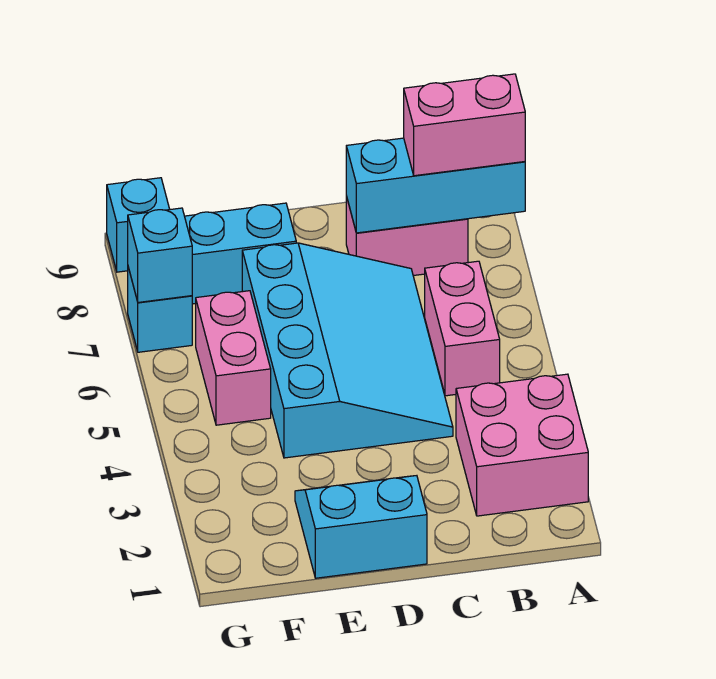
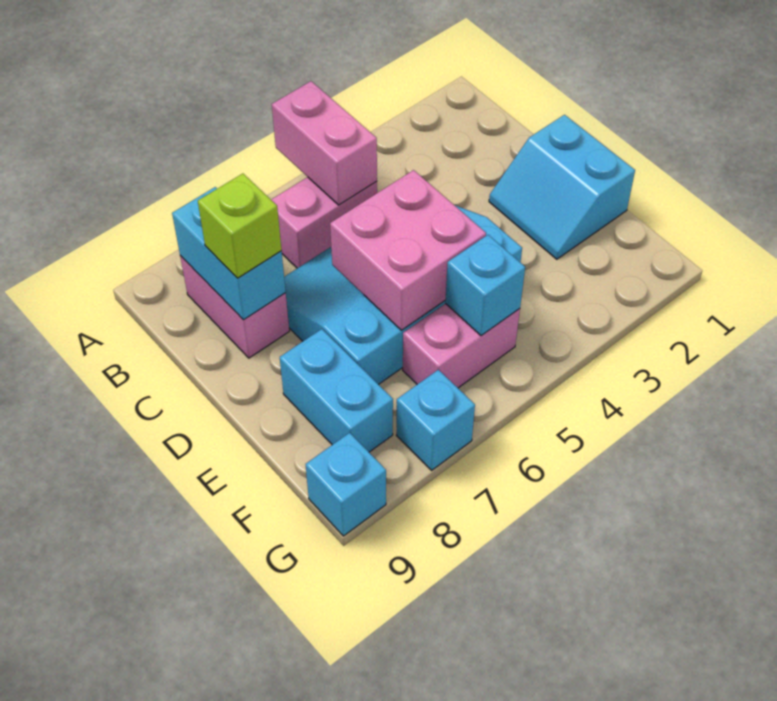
pink brick A2:B3 level 1 -> pink brick D5:E6 level 2
cyan brick A8:C8 level 2 -> cyan brick B8:C8 level 2
pink brick A8:B8 level 3 -> pink brick A5:B5 level 2
none -> lime brick C8 level 3
cyan brick G7 level 2 -> cyan brick F5 level 2

